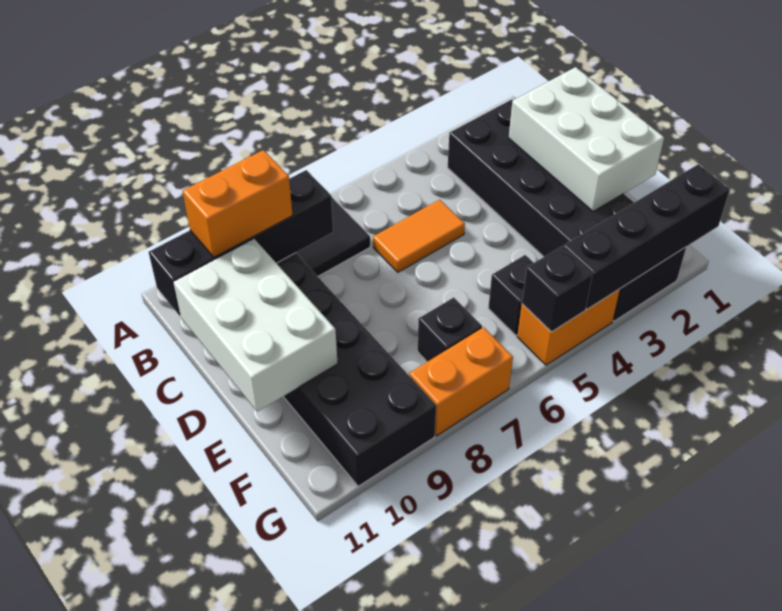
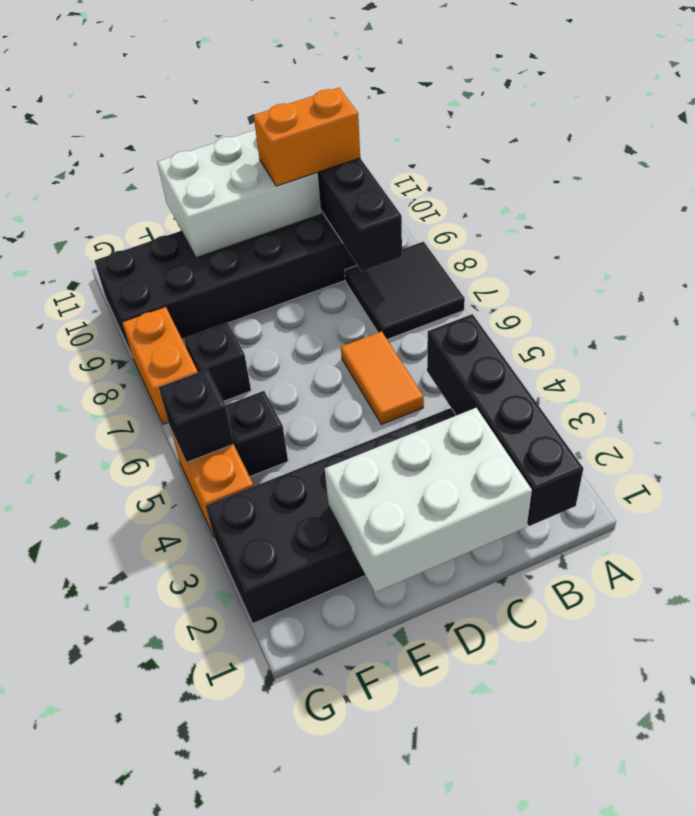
orange brick B9:B10 level 3 -> orange brick B10:C10 level 3
black brick G1:G4 level 2 -> black brick B1:B4 level 2

